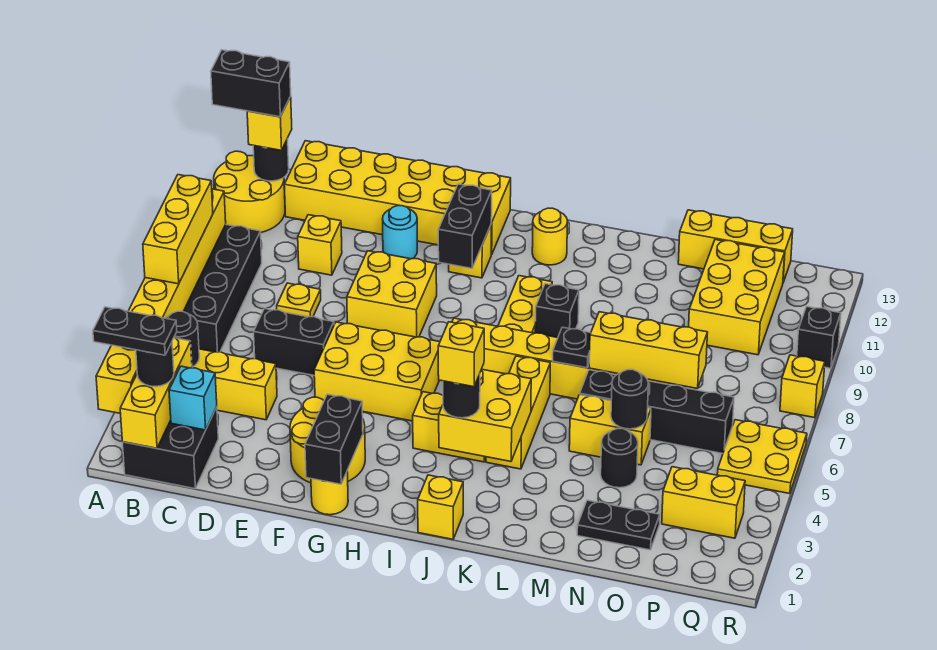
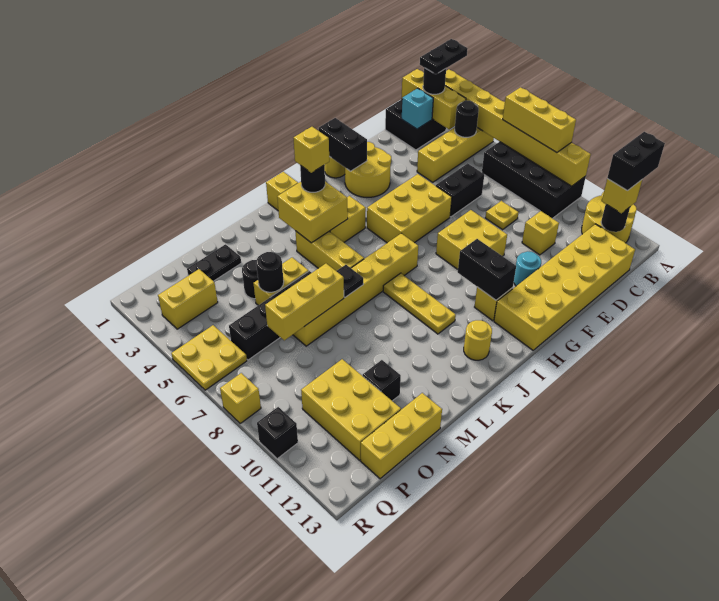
black brick K9 level 1 -> black brick N11 level 1

